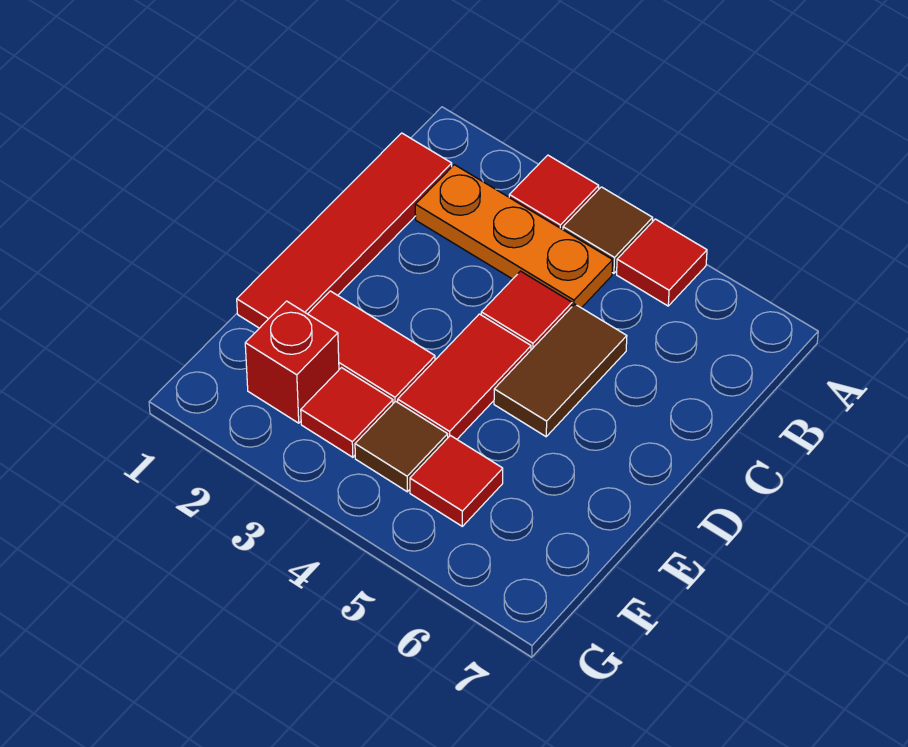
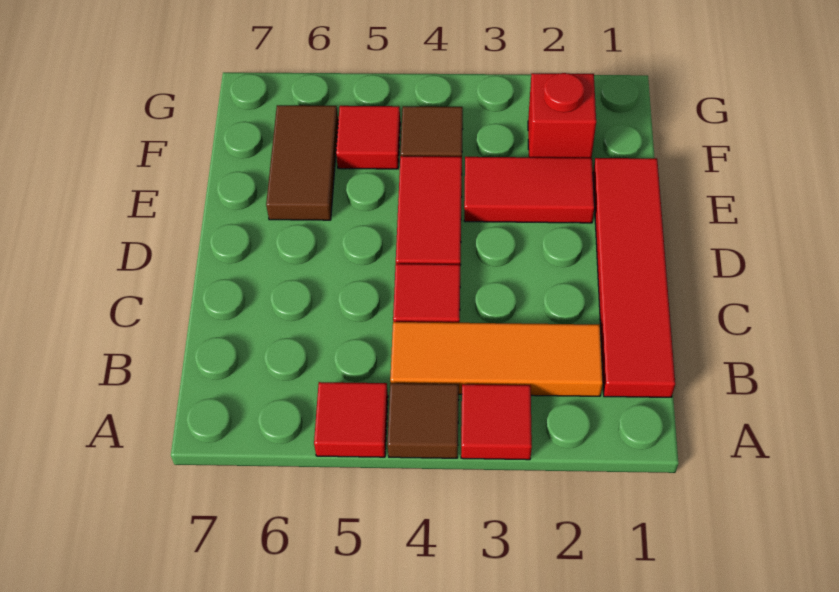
orange plate B2:B4 level 1 -> orange tile B2:B4 level 1
brown tile C5:D5 level 1 -> brown tile E6:F6 level 1
red tile F3 level 1 -> none

